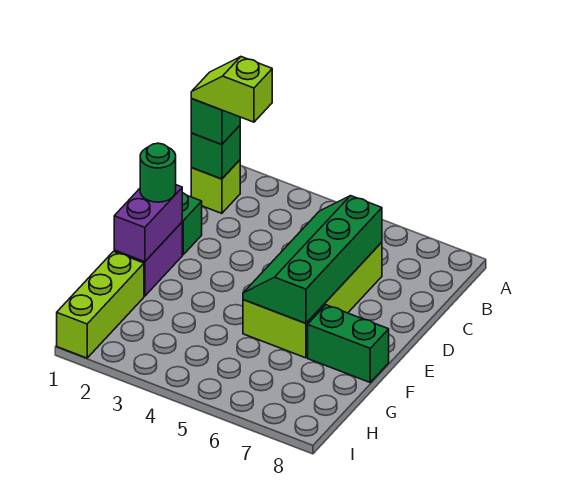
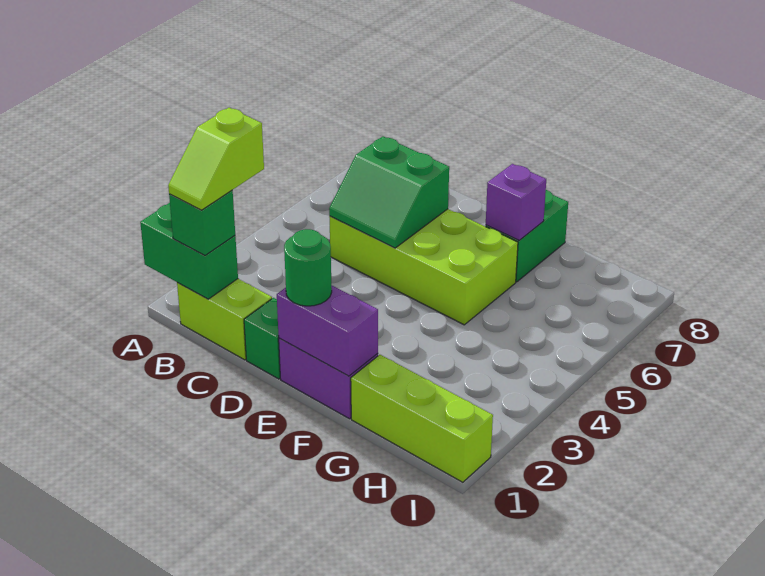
lime brick B1 level 1 -> lime brick B1:C1 level 1
green brick B1 level 2 -> green brick A1:B1 level 2
green slope C5:F6 level 2 top 6 -> green slope C5:D6 level 2 top 6
none -> purple brick F7 level 2

